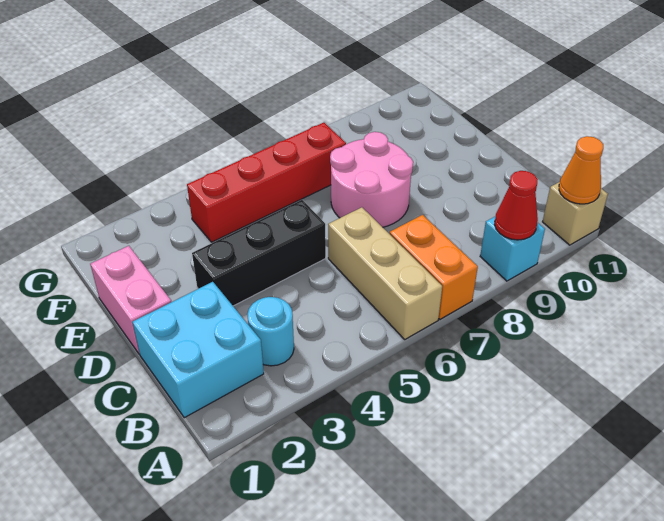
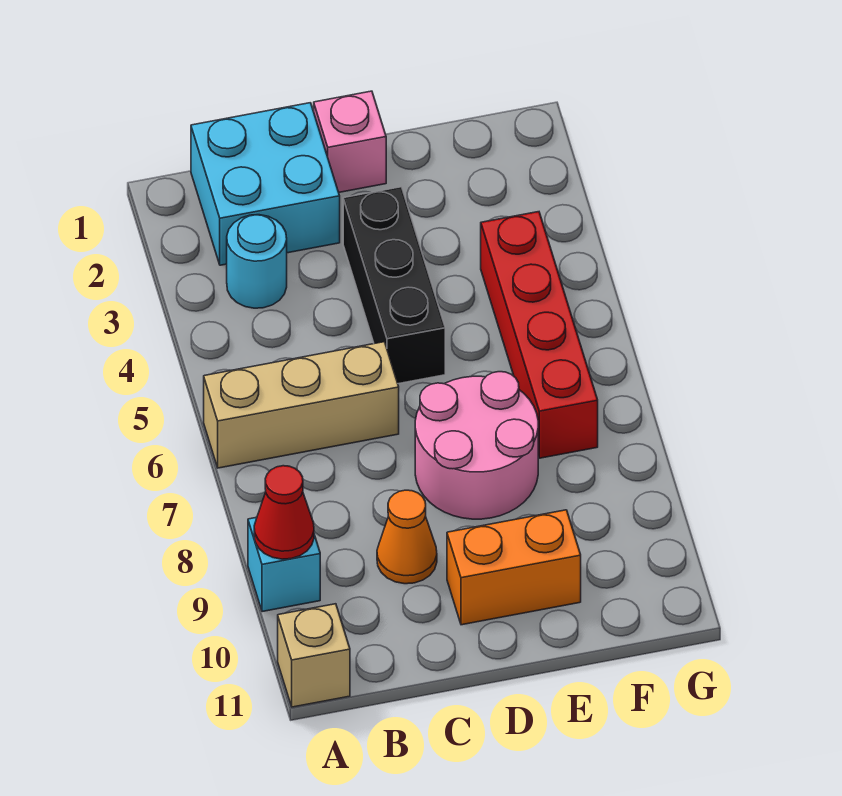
orange brick A7:B7 level 1 -> orange brick D10:E10 level 1
orange cone A11 level 2 -> orange cone C9 level 1
pink brick D1:E1 level 1 -> pink brick D1 level 1

